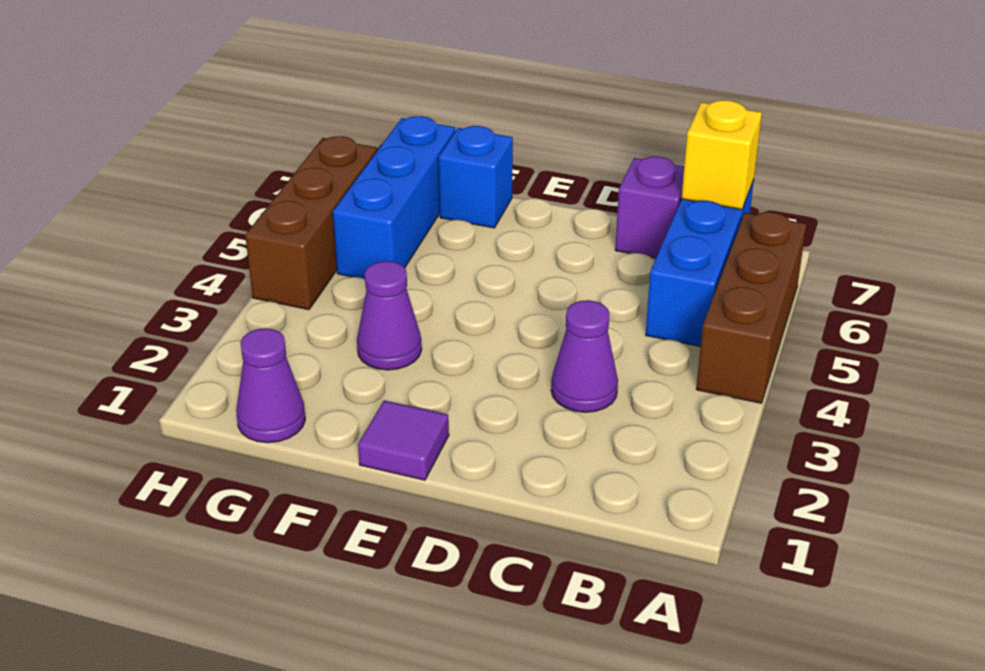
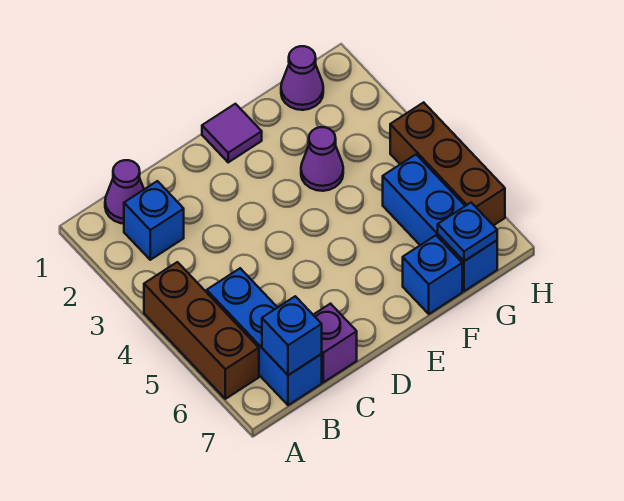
none -> blue brick B2 level 1
yellow brick B7 level 2 -> blue brick B7 level 2
purple cone C3 level 1 -> purple cone B1 level 1
none -> blue plate G7 level 2

